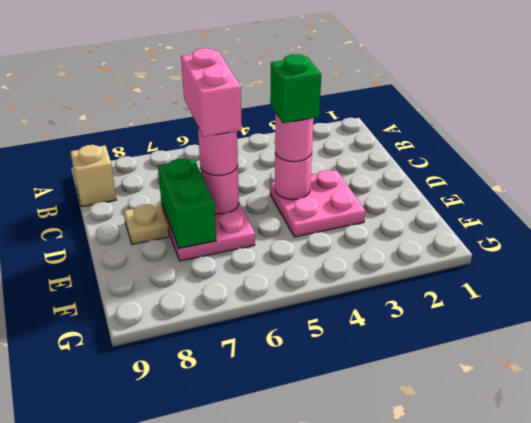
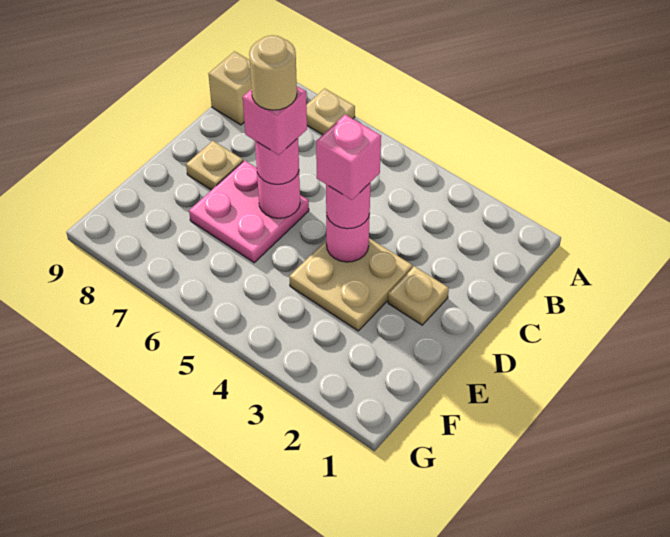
none -> tan plate A7 level 1
pink brick C6:D6 level 4 -> pink brick D6 level 4
none -> tan plate D2 level 1
pink plate D3:E4 level 1 -> tan plate D3:E4 level 1
green brick D4 level 4 -> pink brick D4 level 4
none -> tan round brick D6 level 5
green brick D7:E7 level 2 -> none

